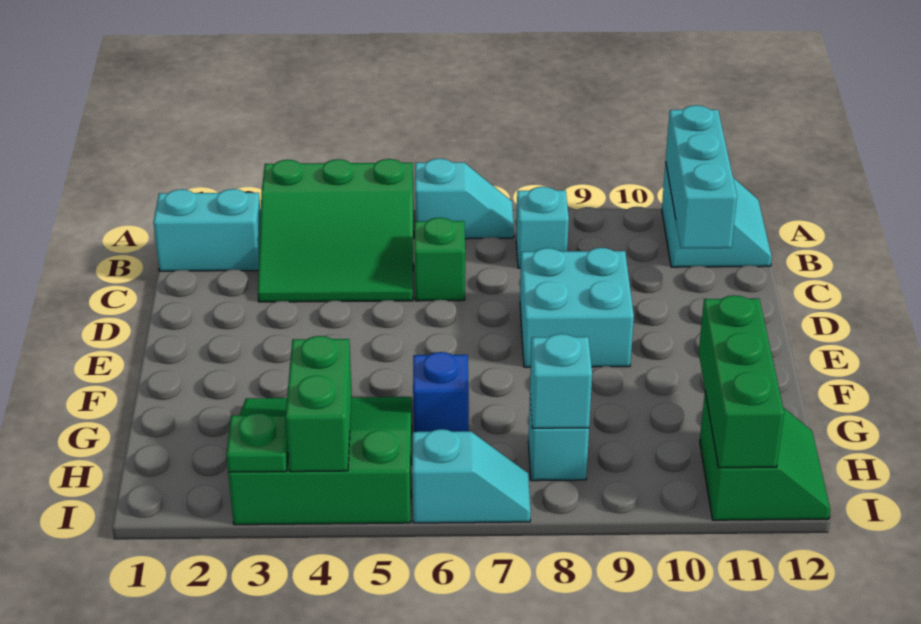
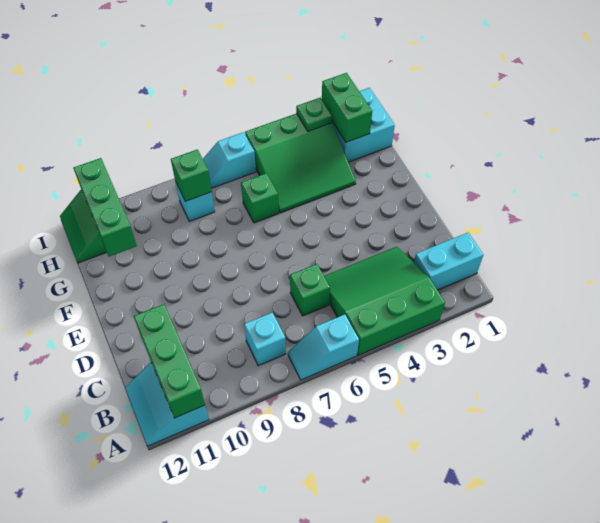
cyan brick A11:C11 level 2 -> green brick A11:C11 level 2
cyan brick D8:E9 level 1 -> cyan brick H1:I2 level 1
blue brick G6 level 1 -> green brick G6 level 1
green brick H4:I4 level 2 -> green brick H2:I2 level 2
cyan brick H8 level 2 -> green brick H8 level 2

